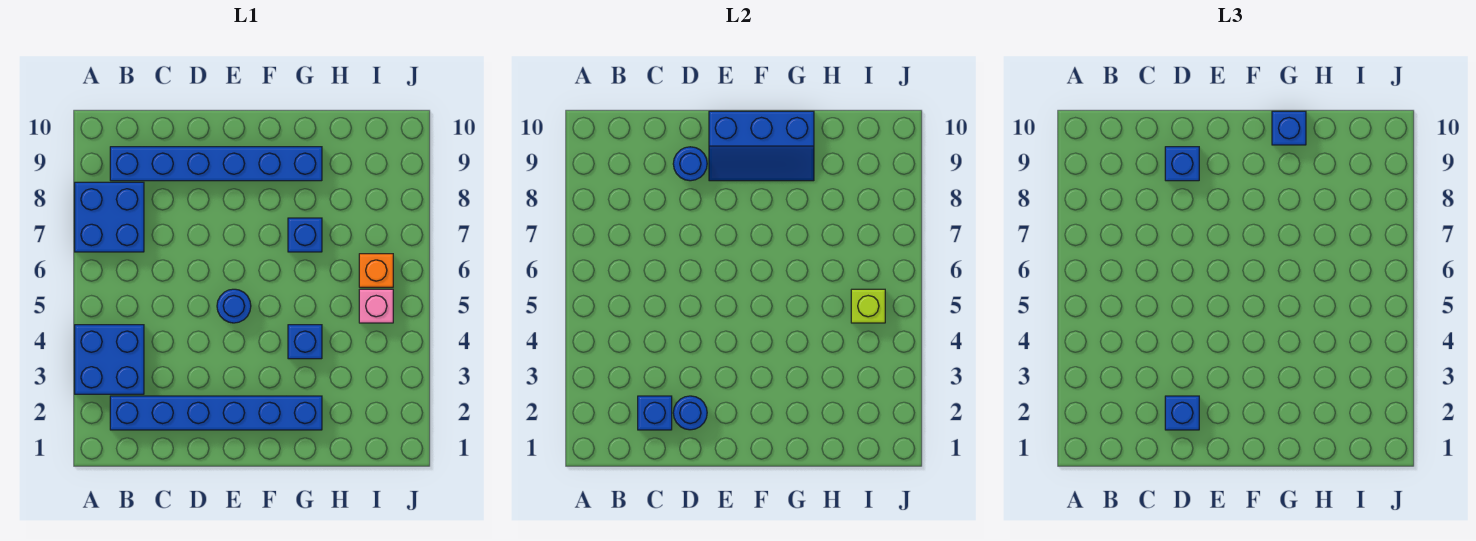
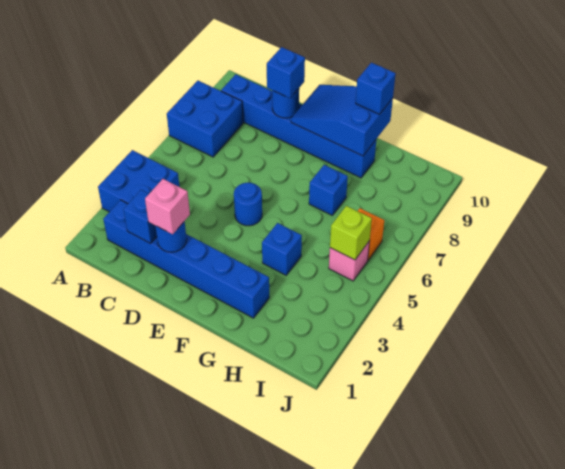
blue brick D2 level 3 -> pink brick D2 level 3
blue slope E9:G10 level 2 top 10 -> blue slope E9:G10 level 2 top G

